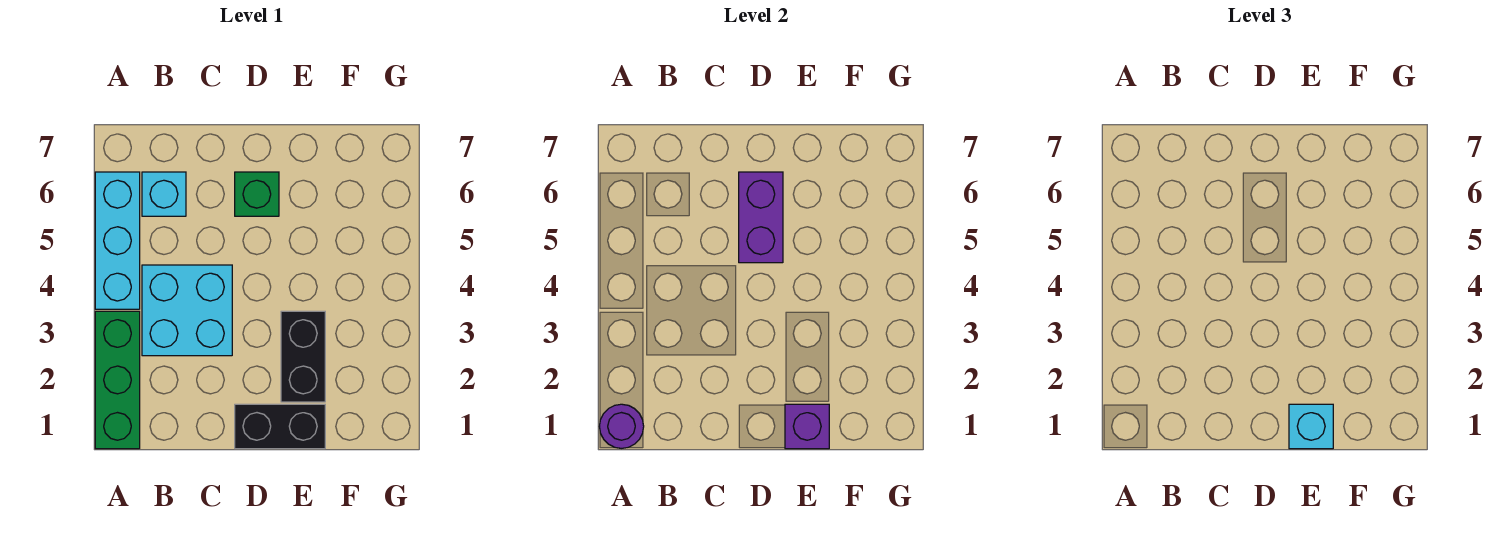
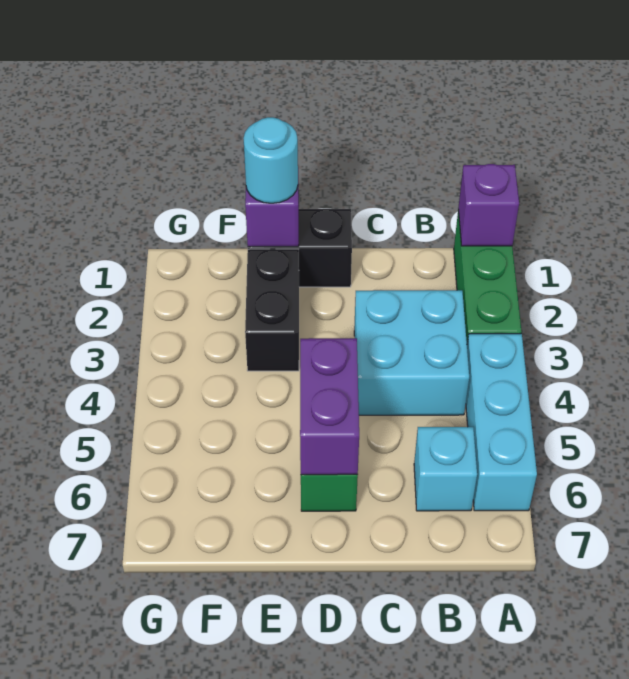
purple round brick A1 level 2 -> purple brick A1 level 2
cyan brick E1 level 3 -> cyan round brick E1 level 3

